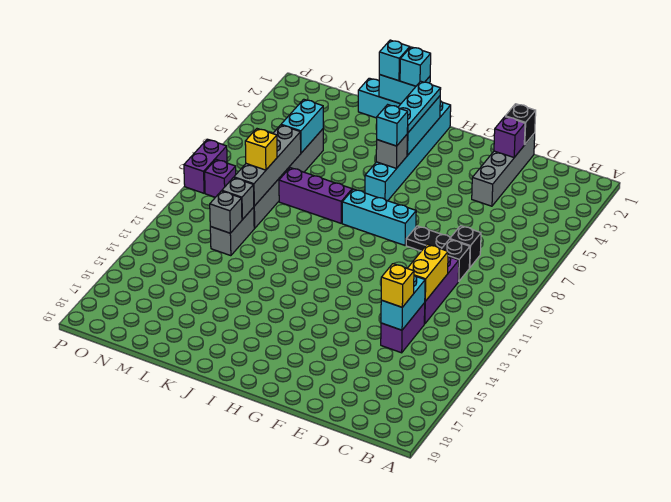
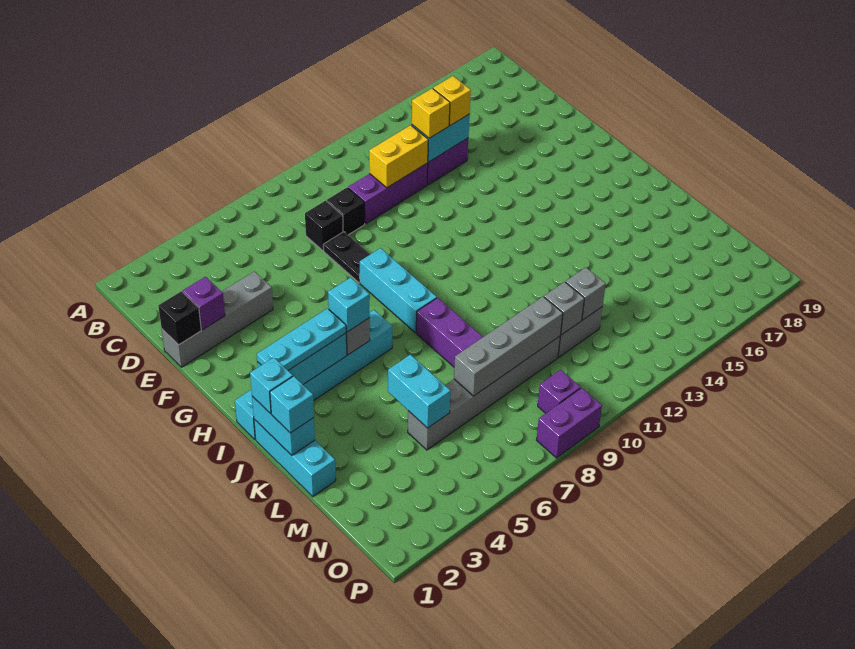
cyan brick M5:M6 level 2 -> cyan brick L5:M5 level 2
yellow brick M9 level 3 -> yellow brick D13 level 3

